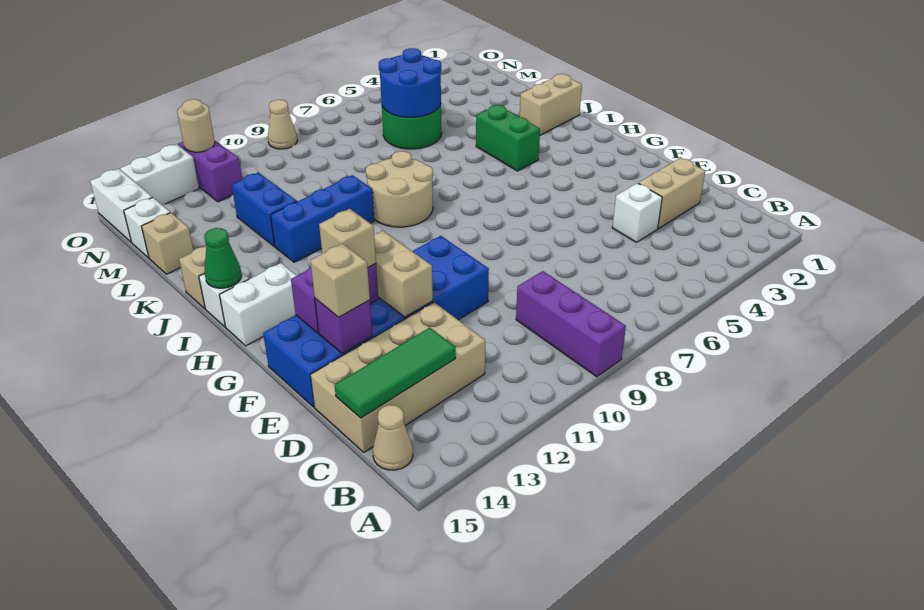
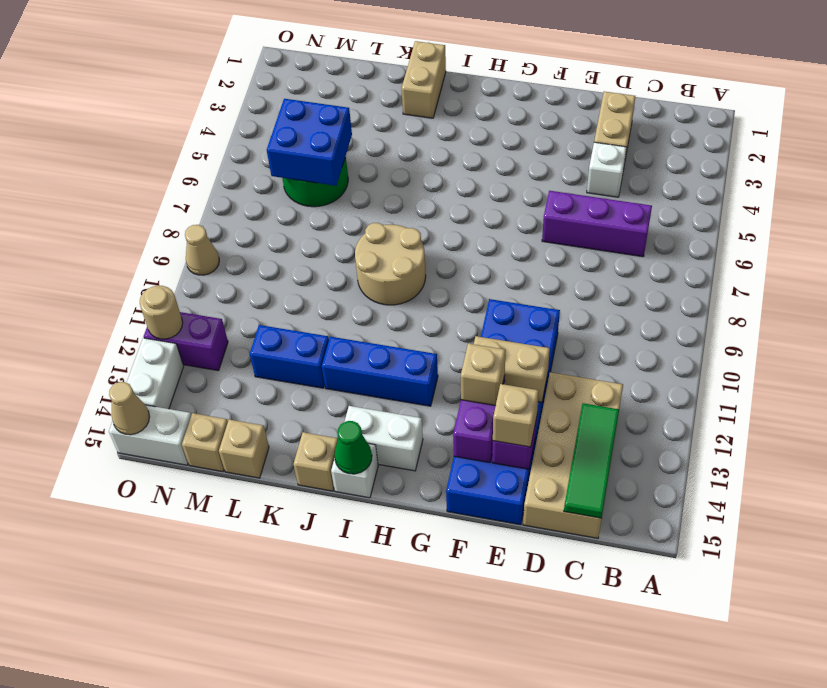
purple brick A9:C9 level 1 -> purple brick C6:E6 level 1
tan cone B15 level 1 -> tan cone O15 level 2
white brick H14:H15 level 1 -> white brick H14:I14 level 1
green brick I4:J4 level 1 -> none
blue brick J10:J12 level 1 -> blue brick H12:J12 level 1
blue round brick L5:M6 level 2 -> blue brick L5:M6 level 2
white brick M15 level 1 -> tan brick M15 level 1

